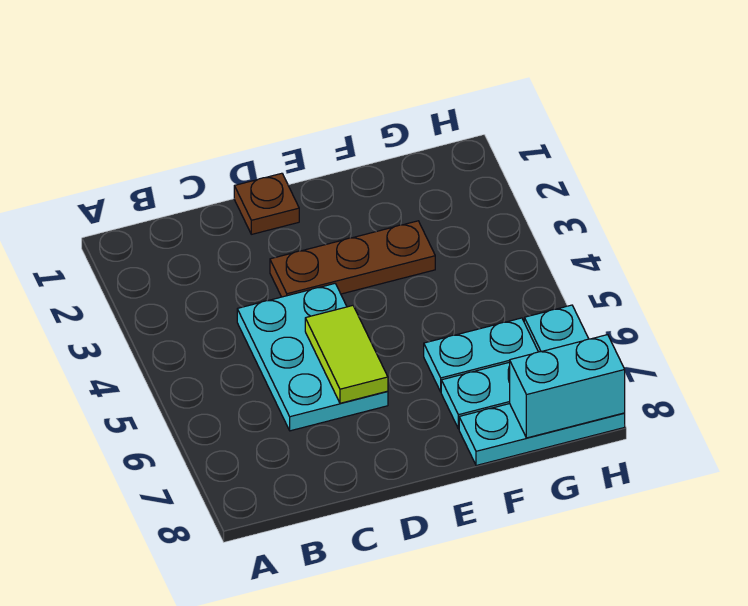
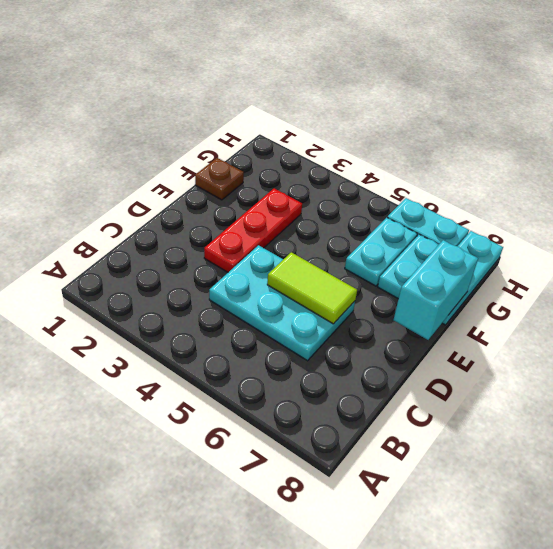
brown plate D1 level 1 -> brown plate F1 level 1
brown plate D3:F3 level 1 -> red plate D3:F3 level 1
cyan brick G8:H8 level 2 -> cyan brick E8:F8 level 2

